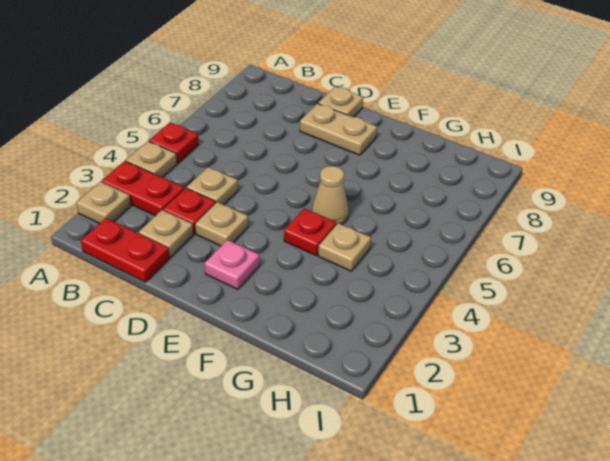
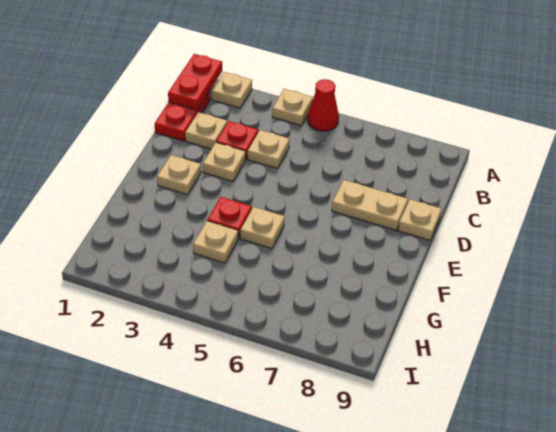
red plate A3:B3 level 1 -> red plate A1:B1 level 2
red plate A5 level 1 -> red cone A5 level 1
tan plate D8:E8 level 1 -> tan plate D7:D8 level 1
pink plate E2 level 1 -> tan plate E2 level 1
tan cone F5 level 1 -> tan plate F5 level 1

